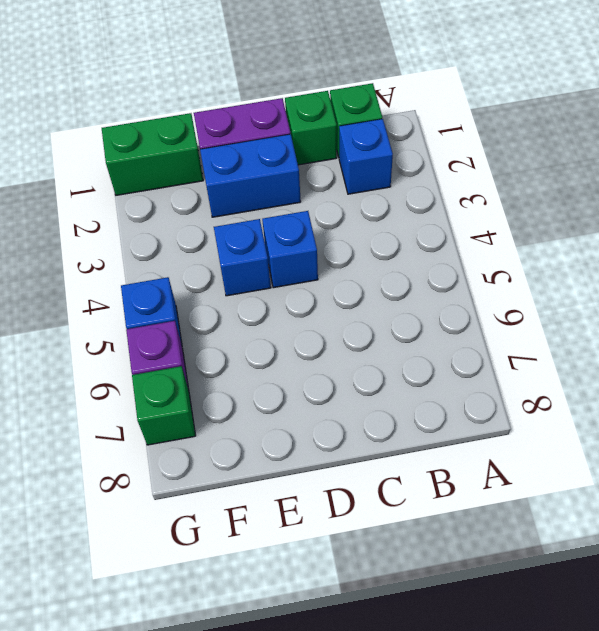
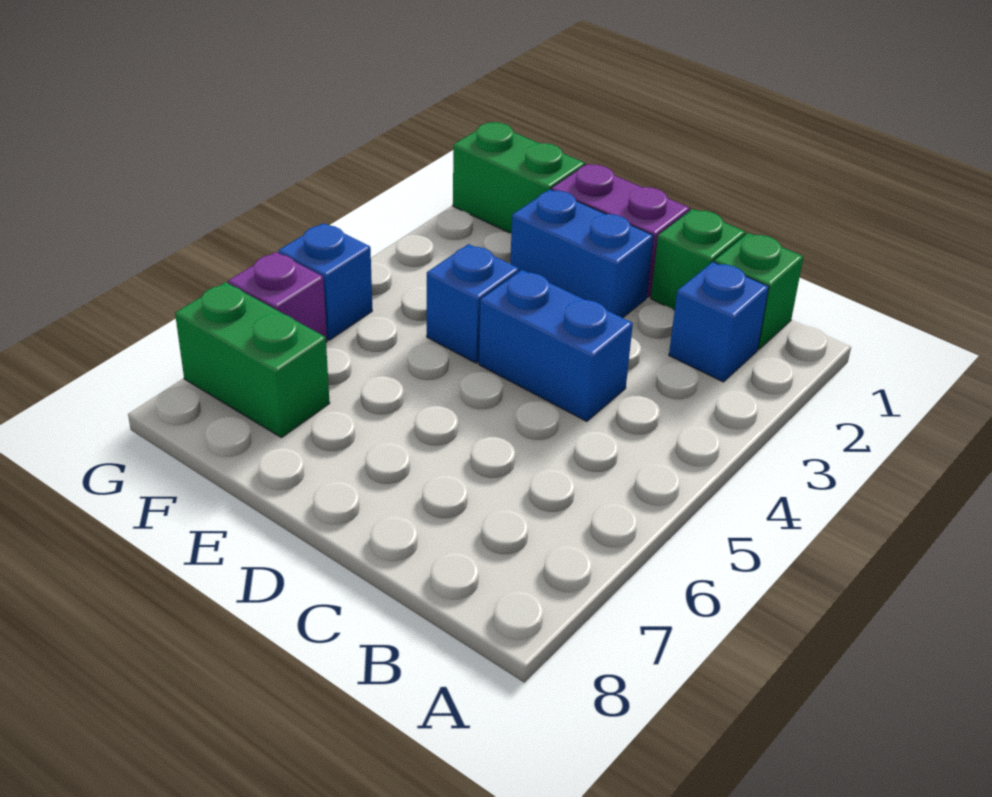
blue brick D4 level 1 -> blue brick C4:D4 level 1
green brick G7 level 1 -> green brick F7:G7 level 1

